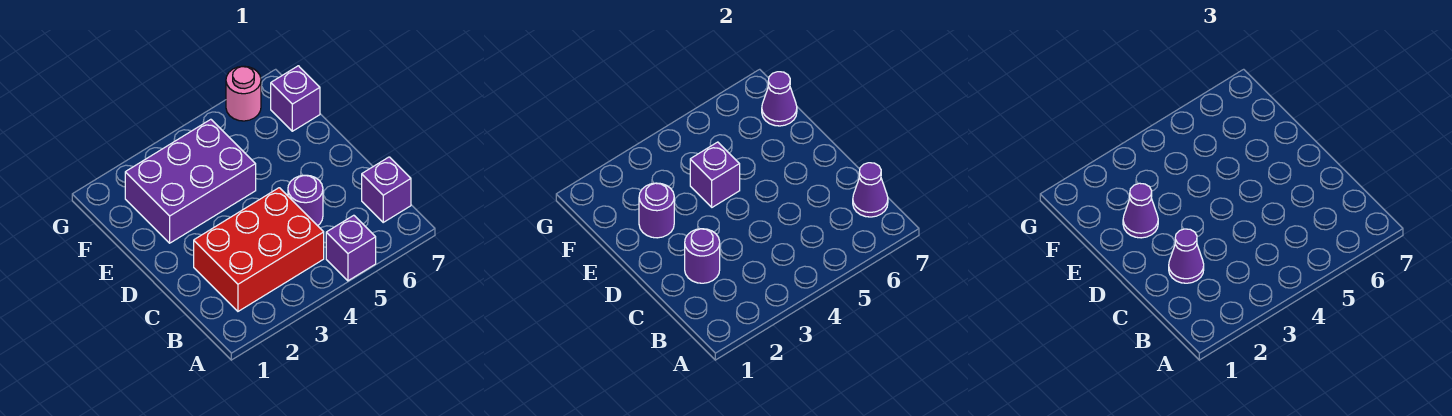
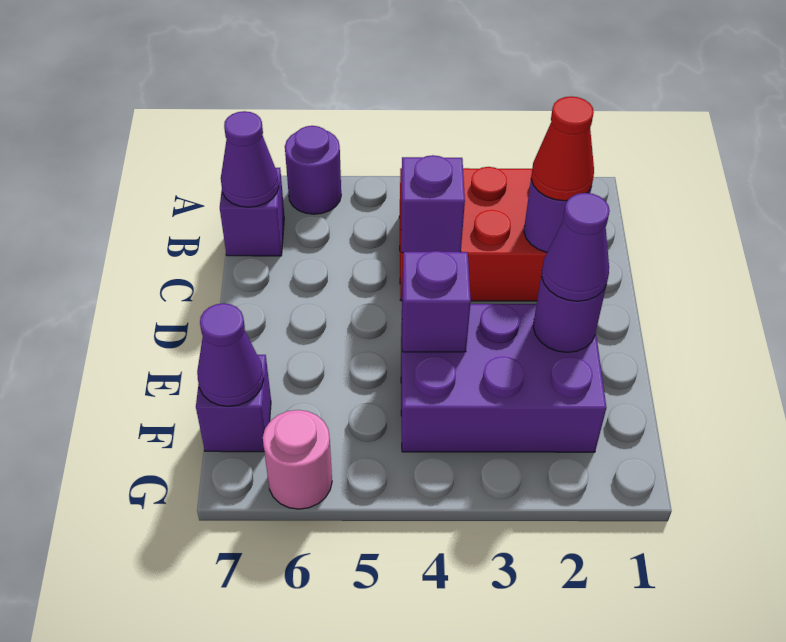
purple brick A5 level 1 -> purple brick C4 level 2
purple cone C2 level 3 -> red cone C2 level 3
purple round brick C5 level 1 -> purple round brick A6 level 1

